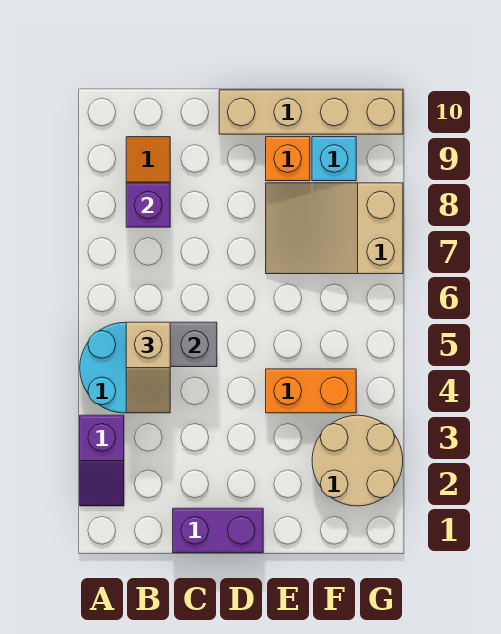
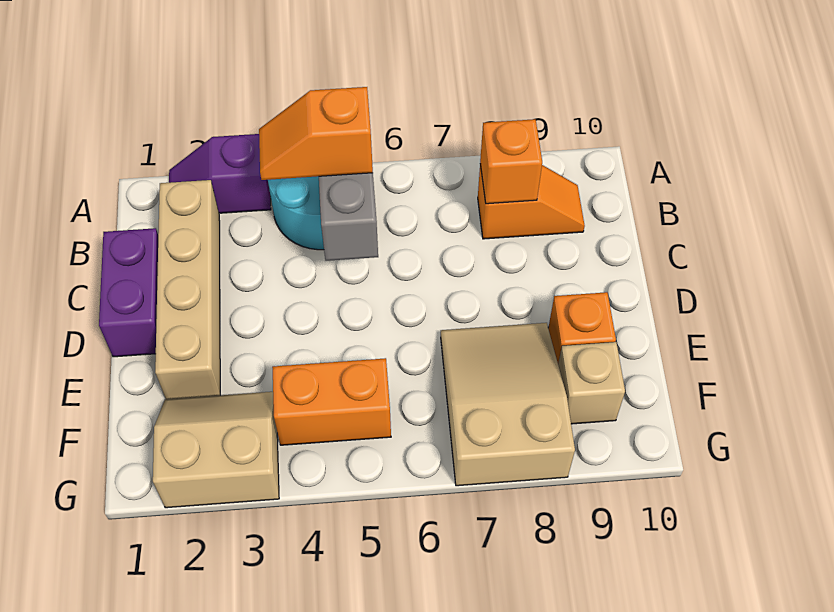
tan slope B4:B5 level 3 top 5 -> orange slope B4:B5 level 3 top 5
purple brick B8 level 2 -> orange brick B8 level 2
tan brick D10:G10 level 1 -> tan brick B2:E2 level 1
orange brick E4:F4 level 1 -> orange brick F4:F5 level 1
tan round brick F2:G3 level 1 -> tan slope F2:G3 level 1 top G
cyan brick F9 level 1 -> tan brick F9 level 1

